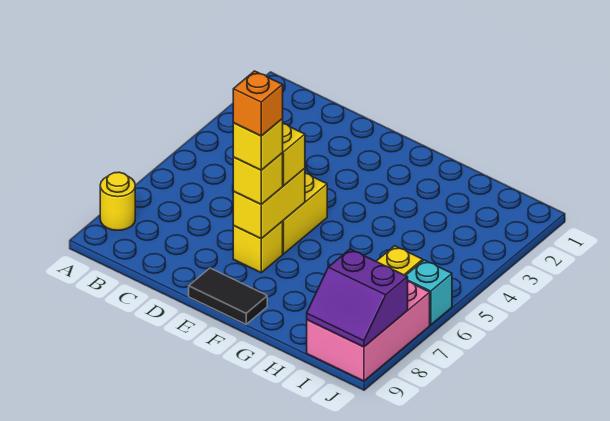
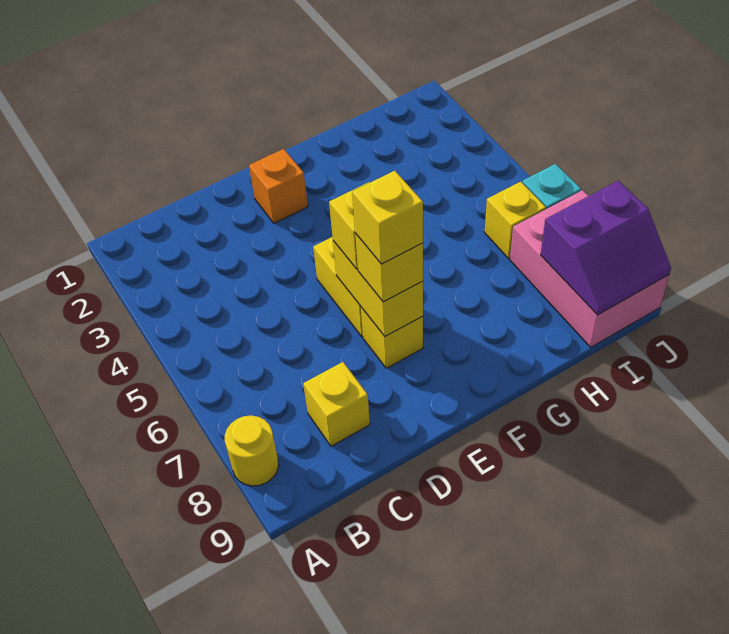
none -> yellow brick C8 level 1
orange brick E7 level 5 -> orange brick E2 level 1
black tile E9:F9 level 1 -> none

